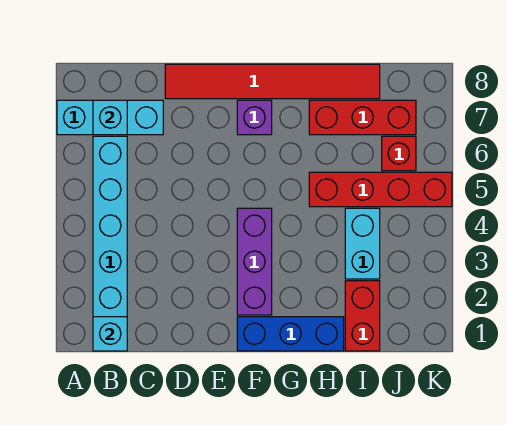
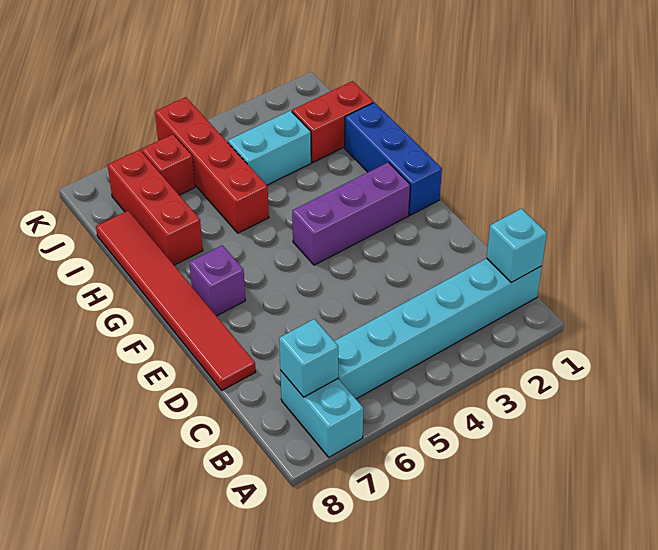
cyan brick A7:C7 level 1 -> cyan brick A7:B7 level 1

